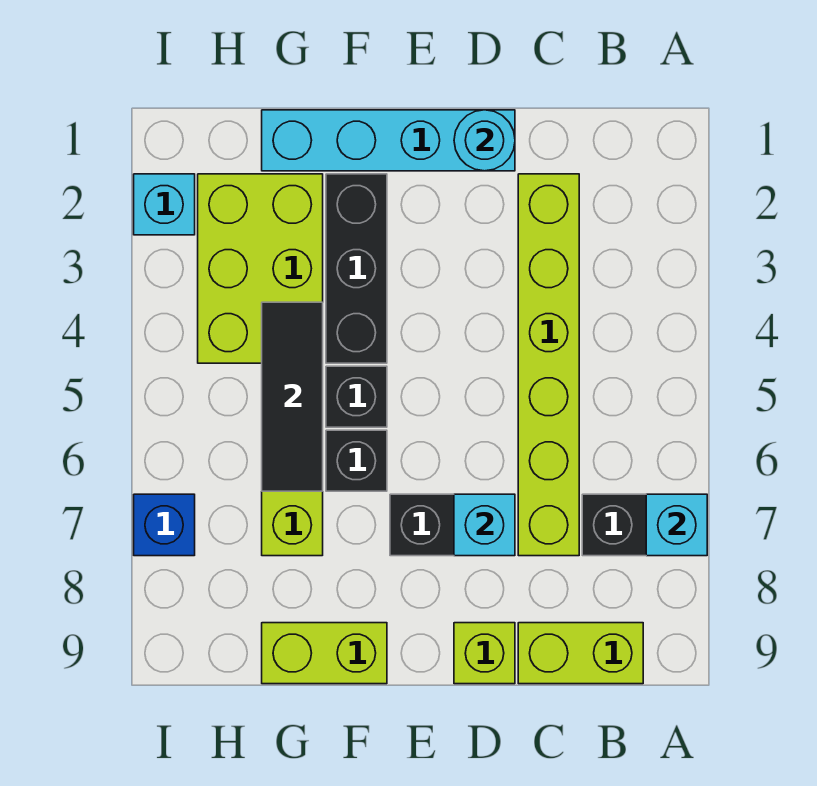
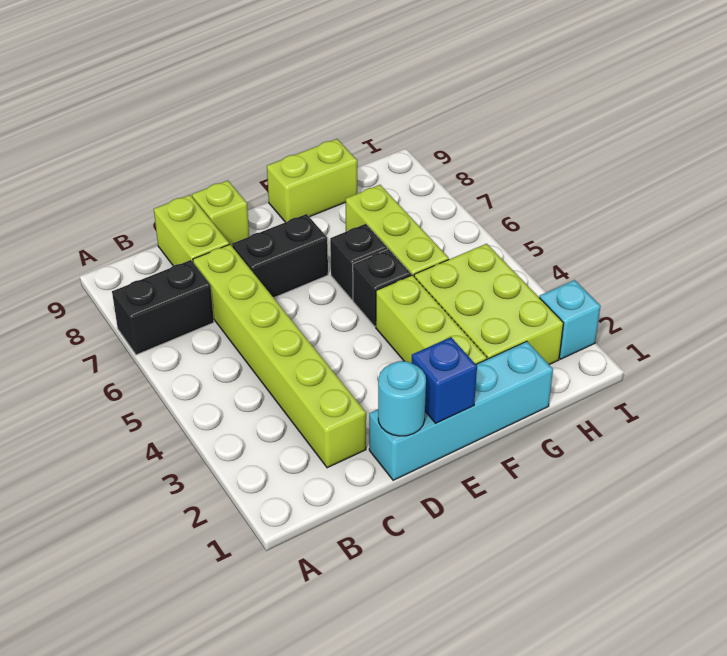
cyan brick A7 level 2 -> none
lime brick B9:C9 level 1 -> lime brick C8:C9 level 1
cyan brick D7 level 2 -> none
black brick F2:F4 level 1 -> lime brick F2:F4 level 1
black tile G4:G6 level 2 -> none
blue brick I7 level 1 -> blue brick E1 level 2

